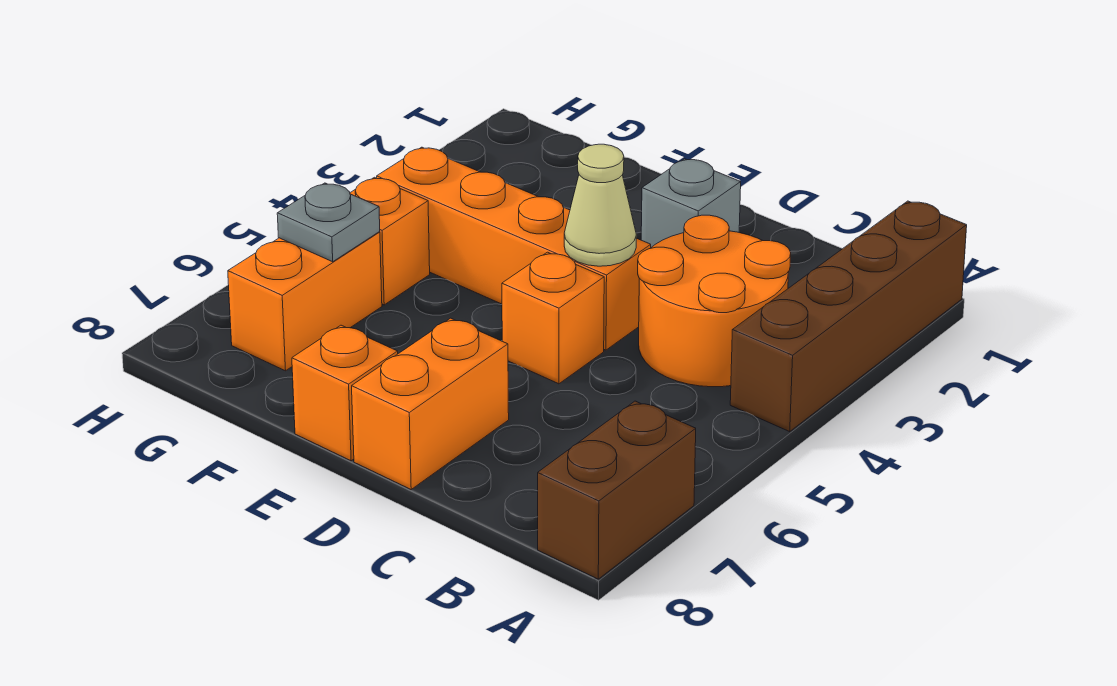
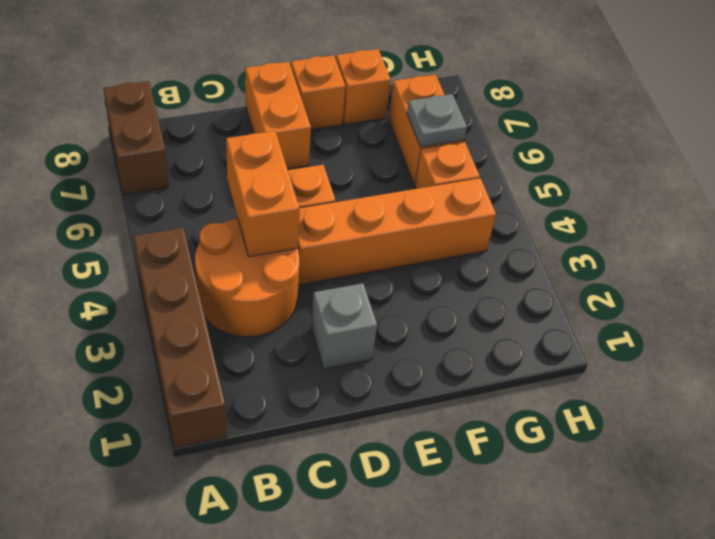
none -> orange brick C4:C5 level 2
tan cone D4 level 2 -> none
none -> orange brick F8 level 1

